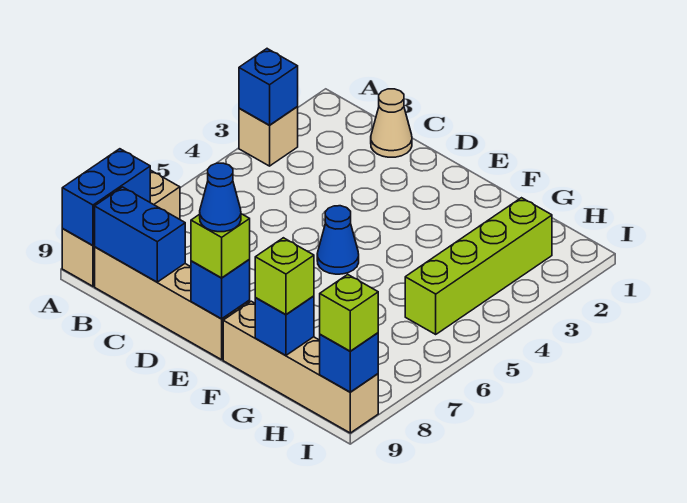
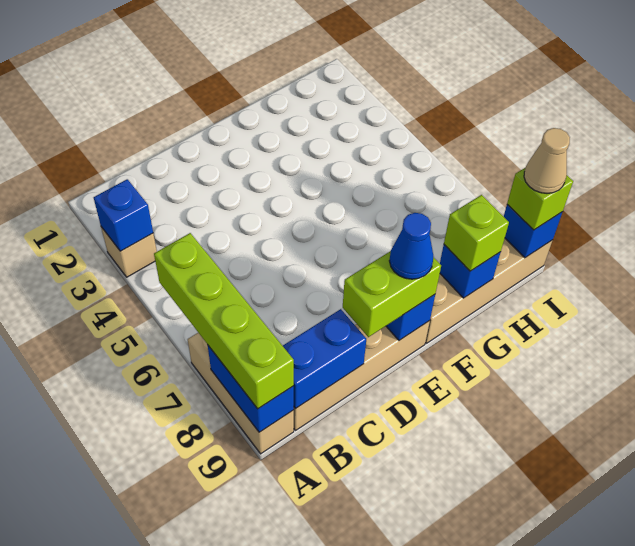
tan cone C1 level 1 -> tan cone I9 level 4
blue cone E5 level 1 -> none
lime brick E9 level 3 -> lime brick D9:E9 level 3
lime brick H2:H5 level 1 -> lime brick A6:A9 level 3

